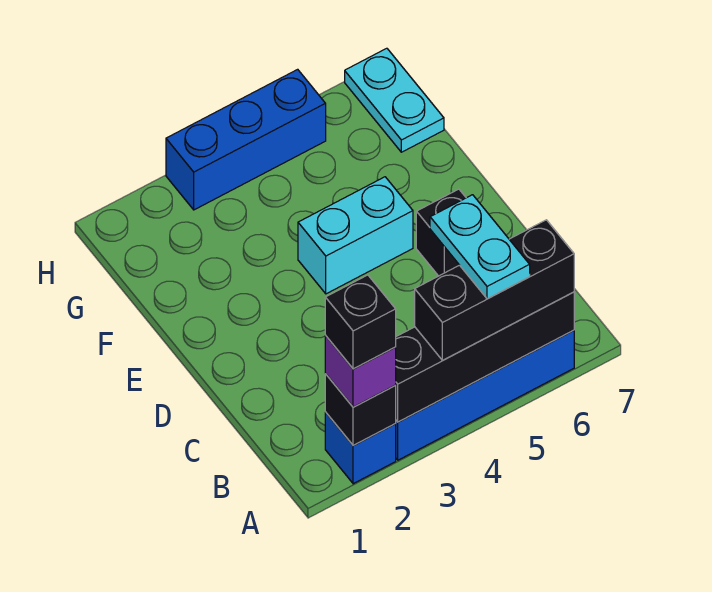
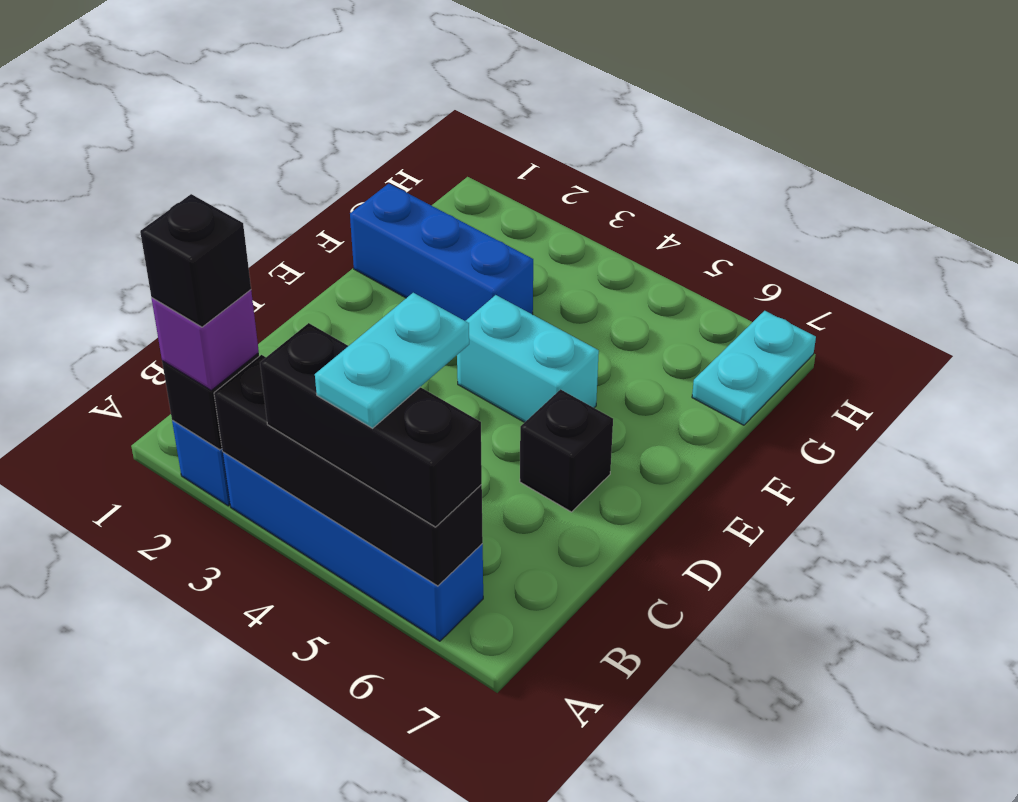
blue brick H3:H5 level 1 -> blue brick F1:F3 level 1

